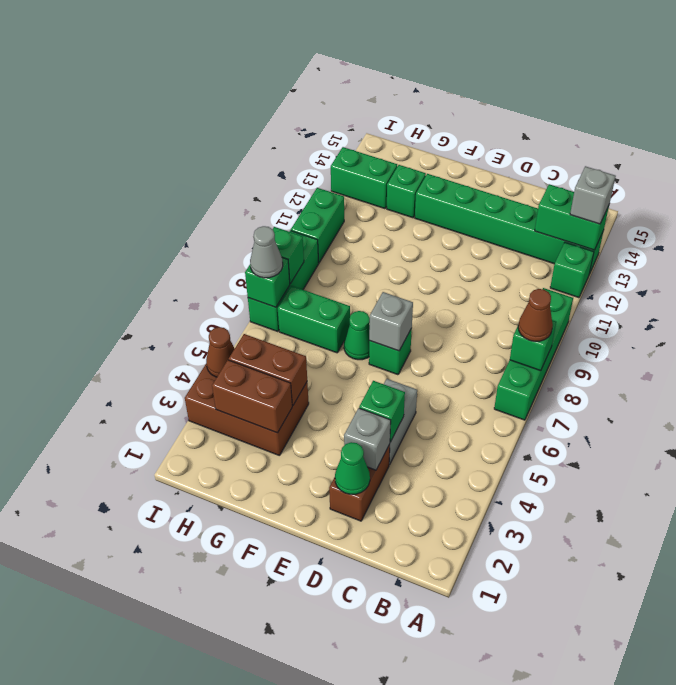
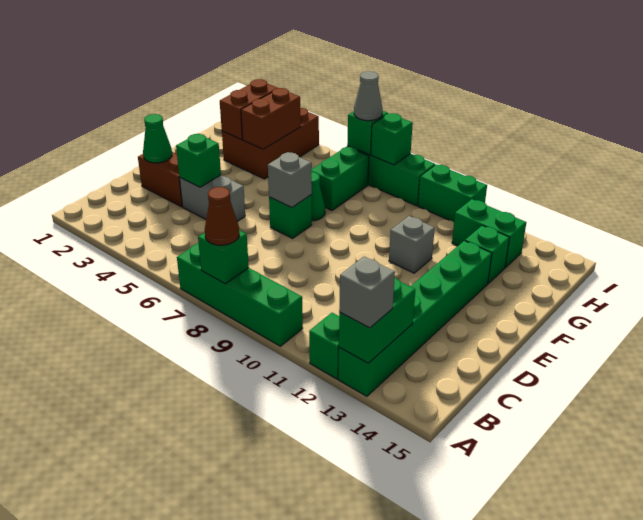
grey brick D3 level 2 -> grey brick F11 level 1
green brick H13:I13 level 1 -> green brick H12:H13 level 1
brown cone I4 level 2 -> none

